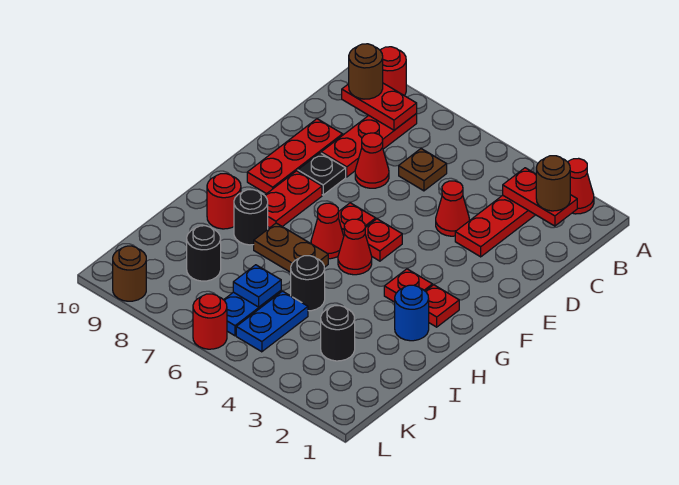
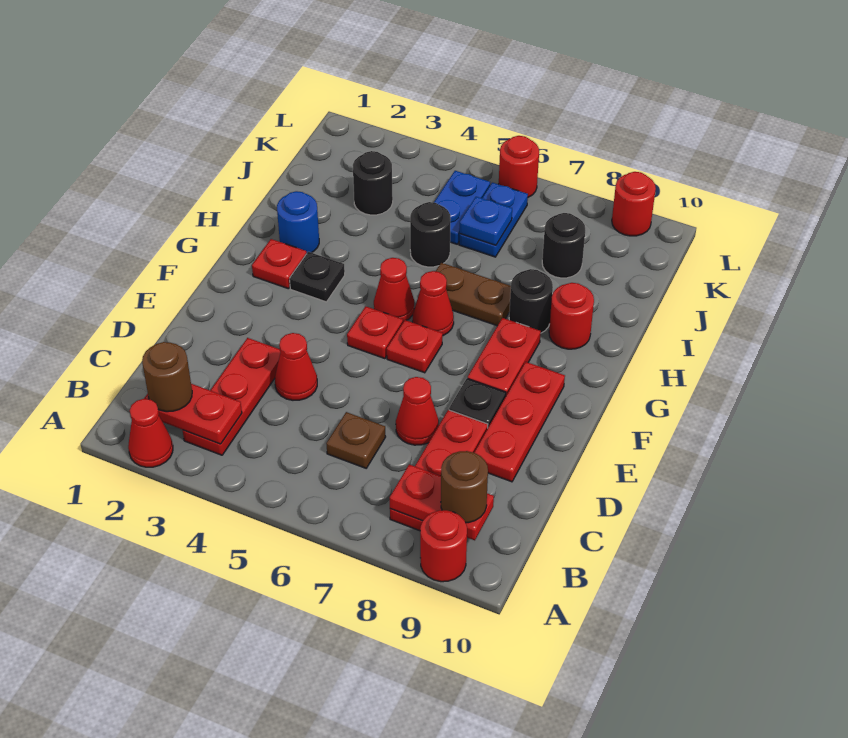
red plate G3 level 1 -> black plate G3 level 1
brown round brick L9 level 1 -> red round brick L9 level 1

